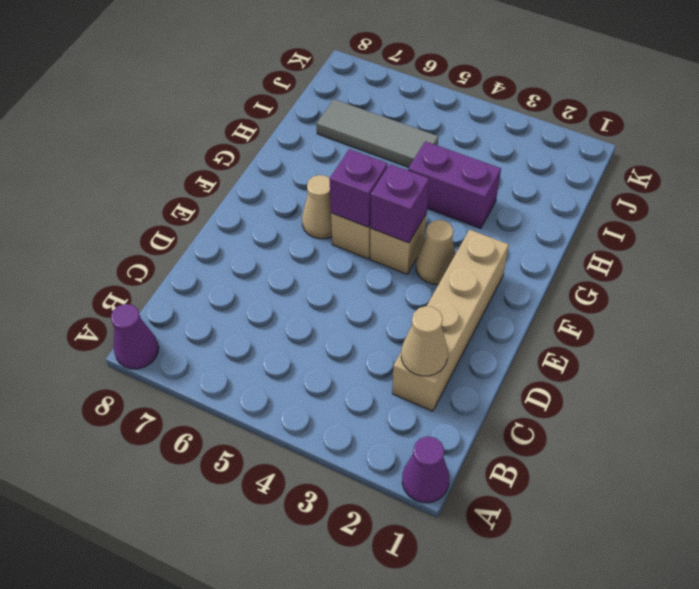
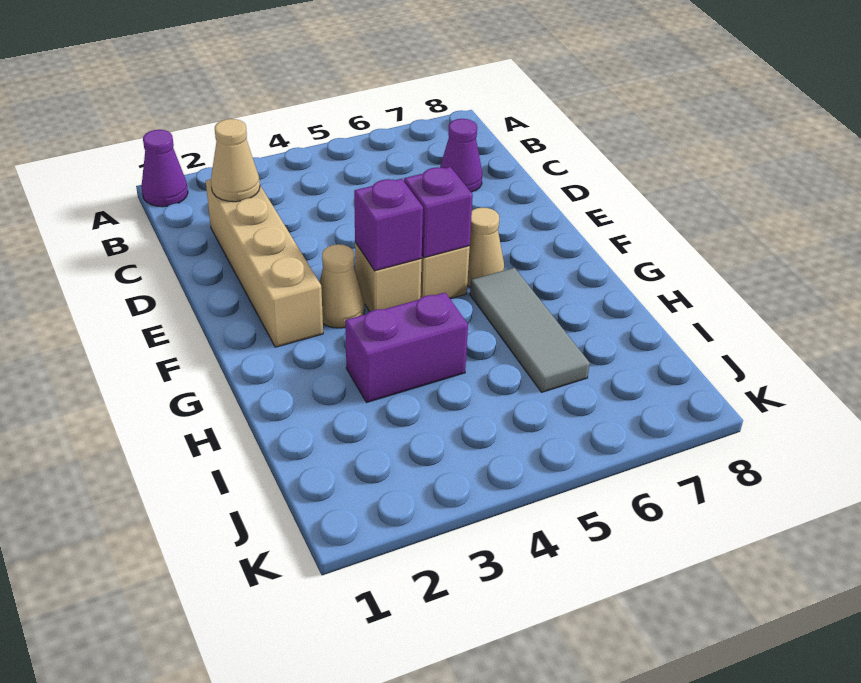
purple cone A8 level 1 -> purple cone C7 level 1
grey tile I5:I7 level 1 -> grey tile G6:I6 level 1

